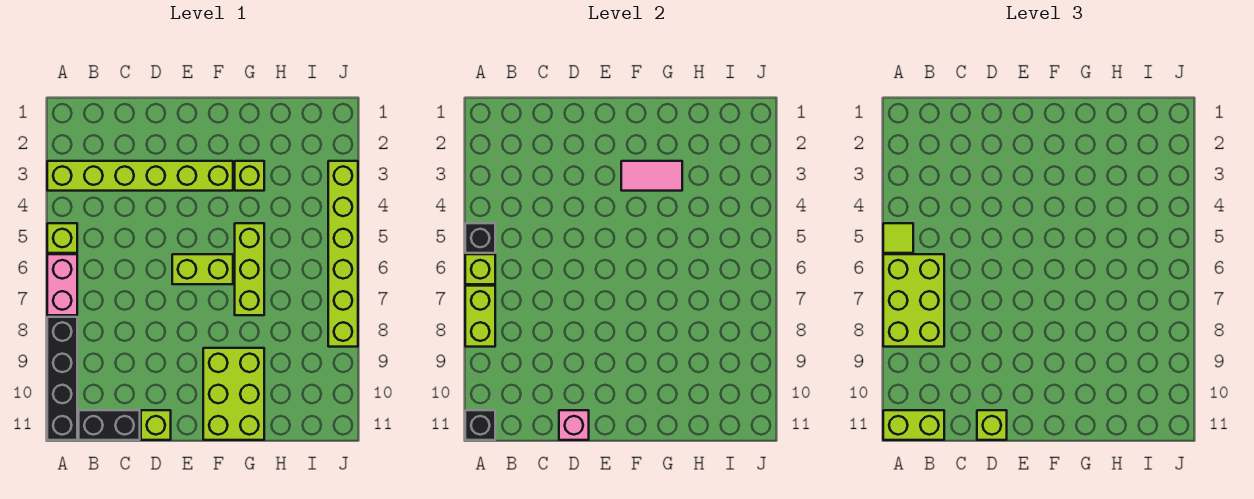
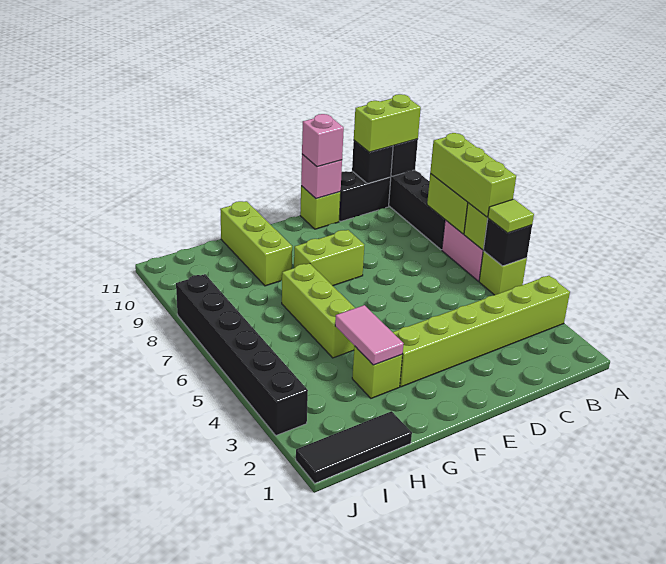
lime brick A6:B8 level 3 -> lime brick A6:A8 level 3
none -> black brick B11 level 2
lime brick D11 level 3 -> pink brick D11 level 3
lime brick E6:F6 level 1 -> lime brick E8:F8 level 1
pink tile F3:G3 level 2 -> pink tile G3:G4 level 2
lime brick F9:G11 level 1 -> lime brick G9:G11 level 1
none -> black tile H1:J1 level 1
lime brick J3:J8 level 1 -> black brick J3:J8 level 1

